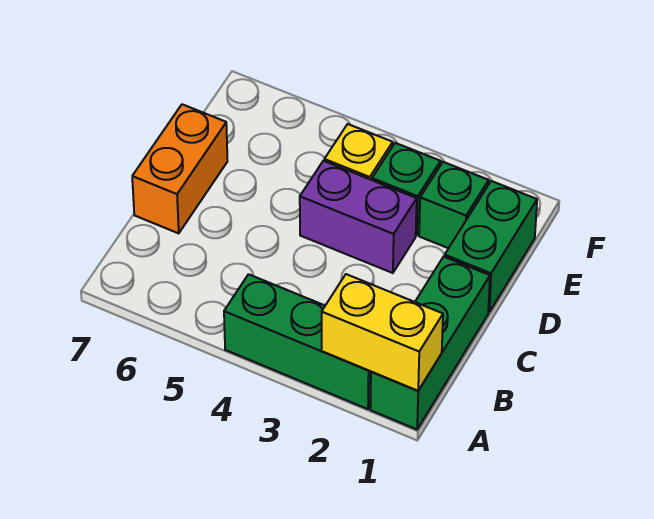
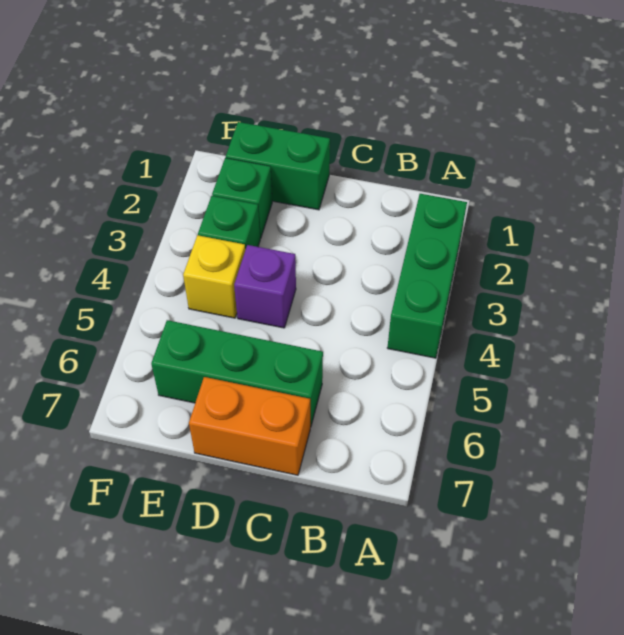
green brick A1:C1 level 1 -> green brick C6:E6 level 1
yellow brick A1:A2 level 2 -> none
purple brick D3:D4 level 1 -> purple brick D4 level 1

